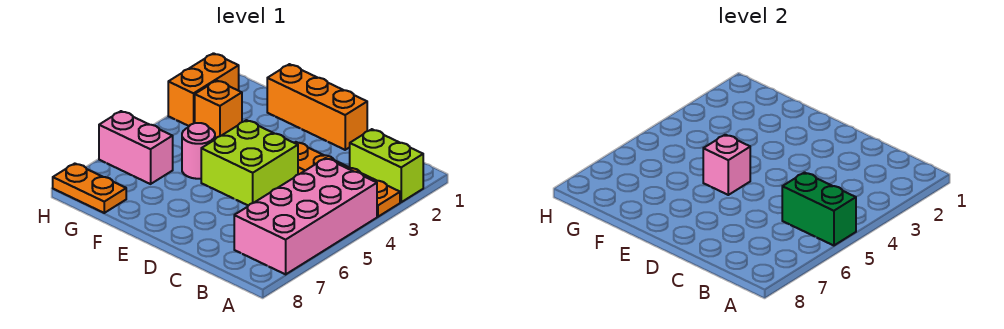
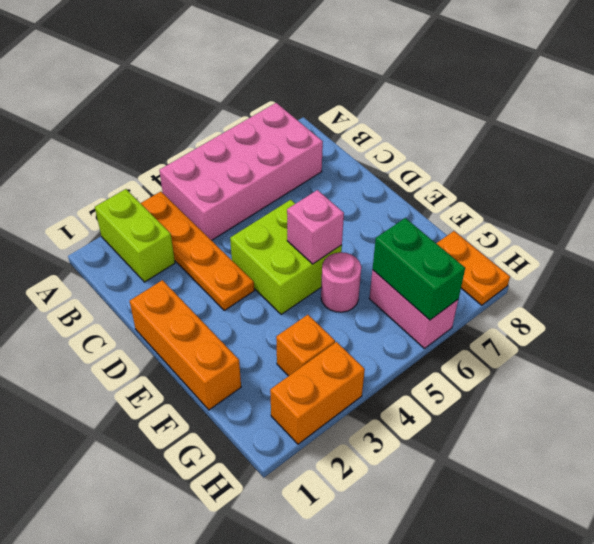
green brick A5:B5 level 2 -> green brick G6:H6 level 2

